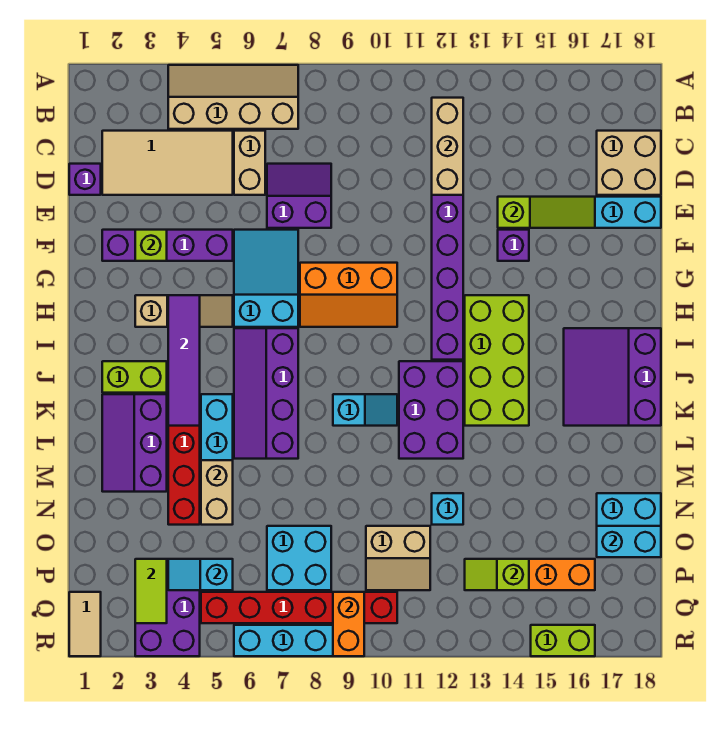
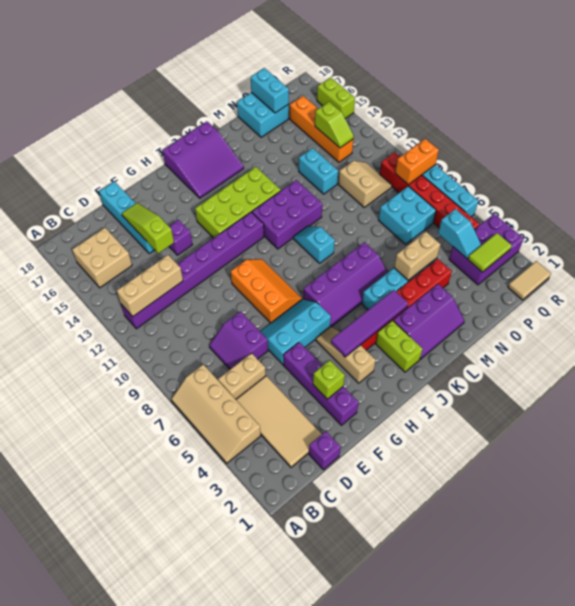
tan brick C17:D18 level 1 -> tan brick B15:C16 level 1
cyan slope F6:H7 level 1 top H -> cyan slope F6:H7 level 1 top 6
cyan brick N12 level 1 -> cyan brick N12:N13 level 1

